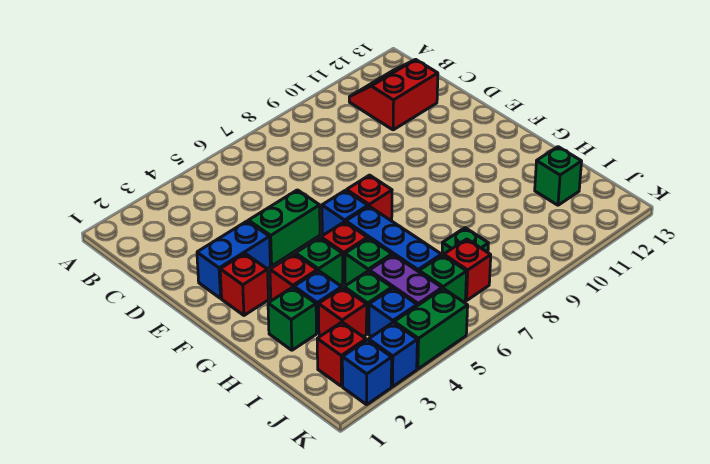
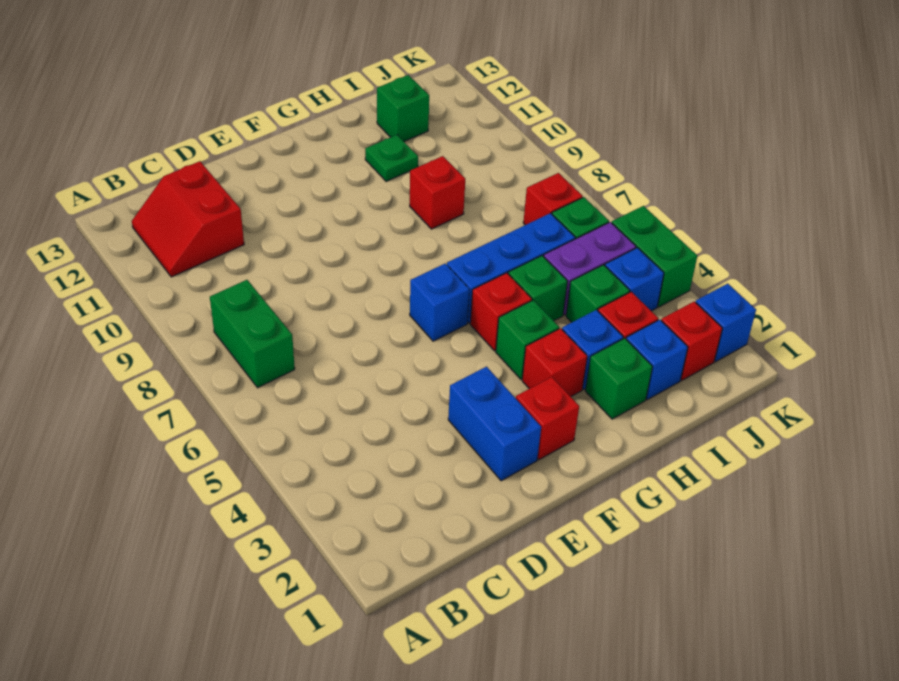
green brick E4:E5 level 1 -> green brick B7:B8 level 1
red brick F7 level 1 -> red brick H9 level 1
green plate I8 level 1 -> green plate H11 level 1
blue brick K3 level 1 -> blue brick I2 level 1

